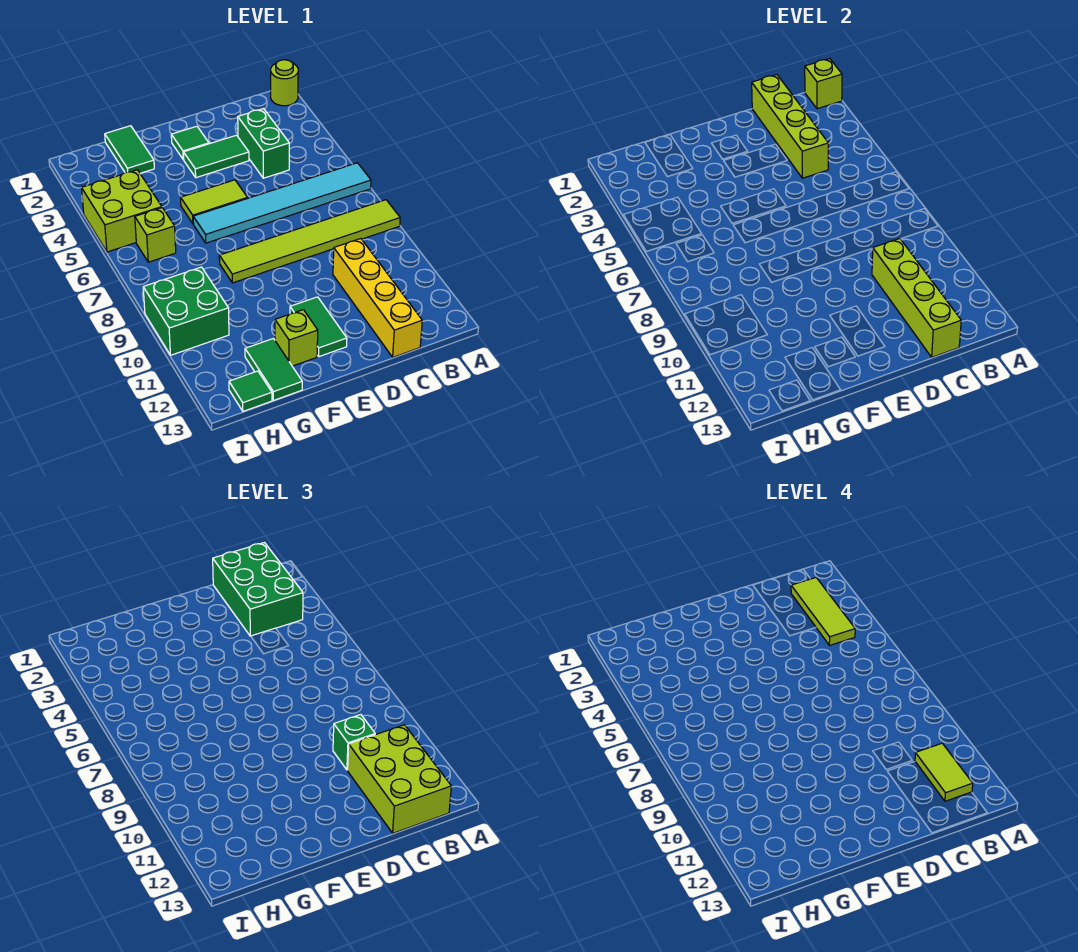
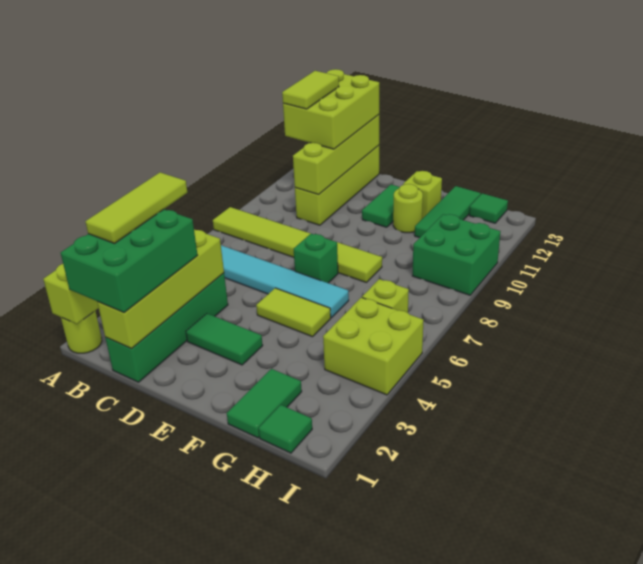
green brick C3:C4 level 1 -> green brick C1:C4 level 1
yellow brick C10:C13 level 1 -> lime brick C10:C13 level 1
green brick C10 level 3 -> green brick E7 level 1
green tile E2 level 1 -> green tile H1 level 1
none -> lime round brick F11 level 1
green tile G12:G13 level 1 -> green tile G11:G13 level 1

